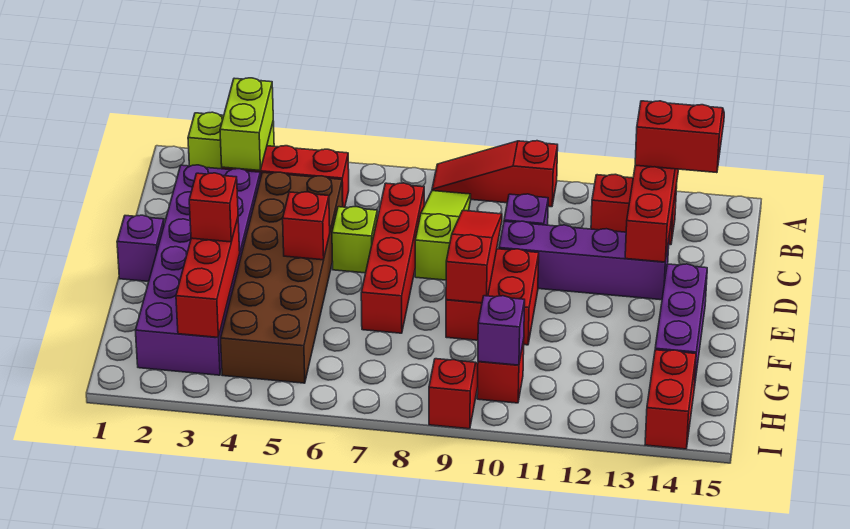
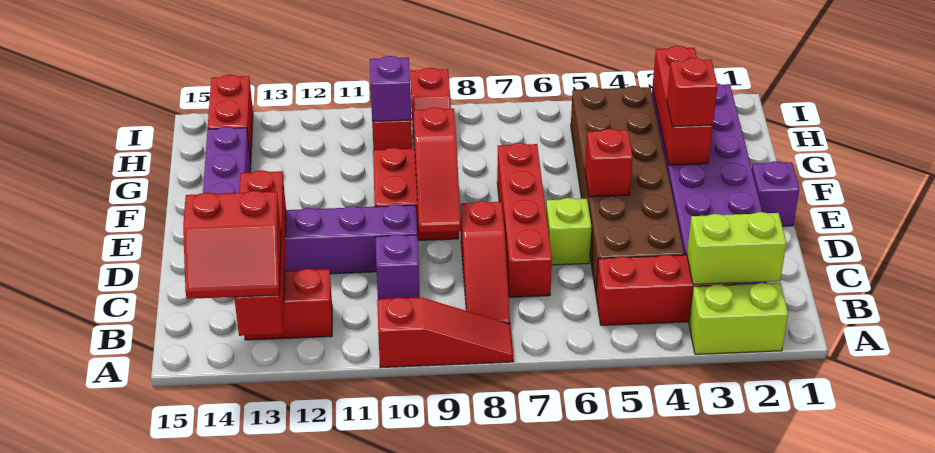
lime brick A3:B3 level 2 -> lime brick B2:B3 level 2
lime slope B8:D8 level 1 top D -> red slope B8:D8 level 1 top D

